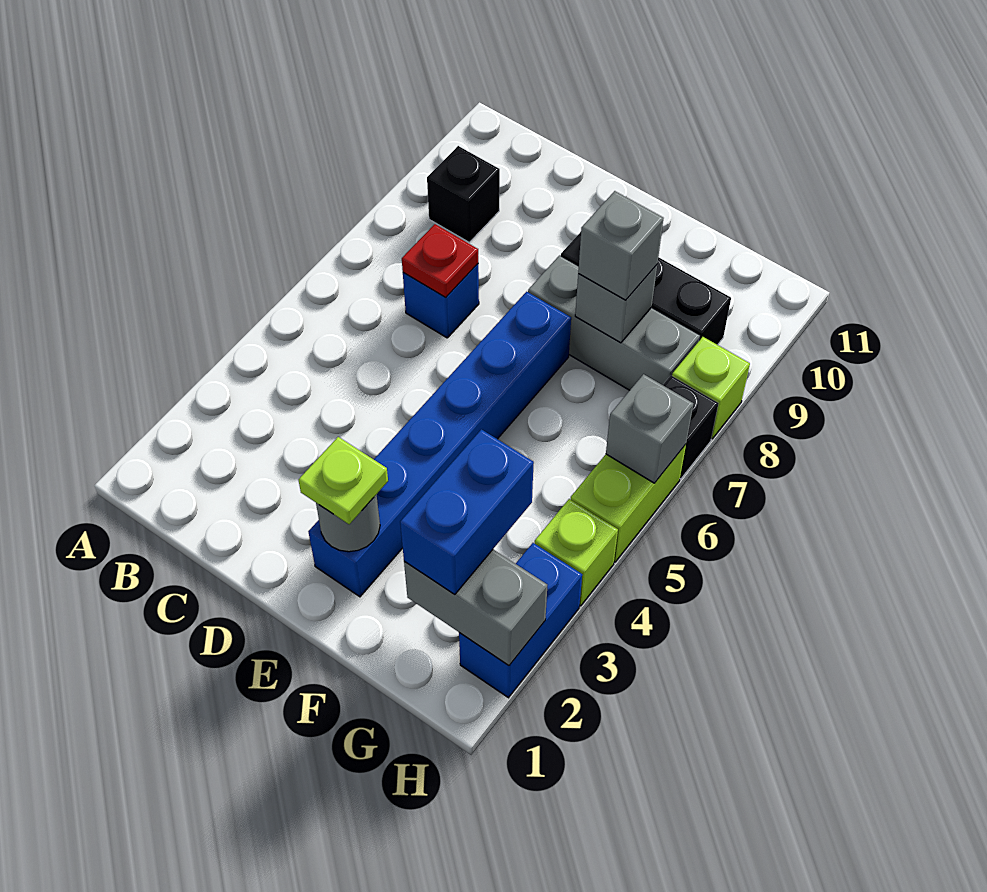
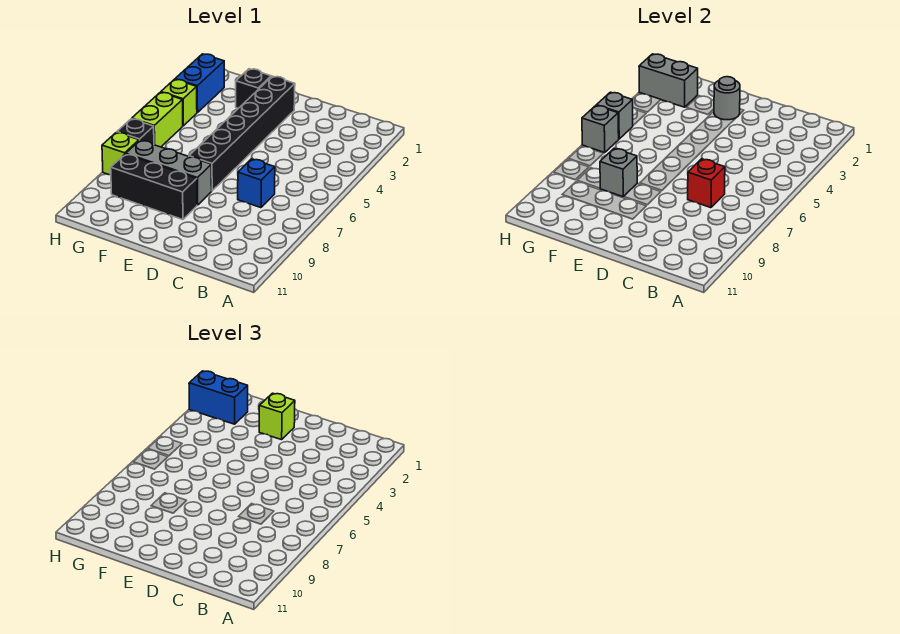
black brick B9 level 1 -> black brick F2 level 1
red plate C7 level 2 -> red brick C7 level 2
blue brick E2:E7 level 1 -> black brick E2:E7 level 1
lime plate E2 level 3 -> lime brick E2 level 3
grey brick F8 level 3 -> grey brick H5 level 2
blue brick G2:G3 level 3 -> blue brick G2:H2 level 3

